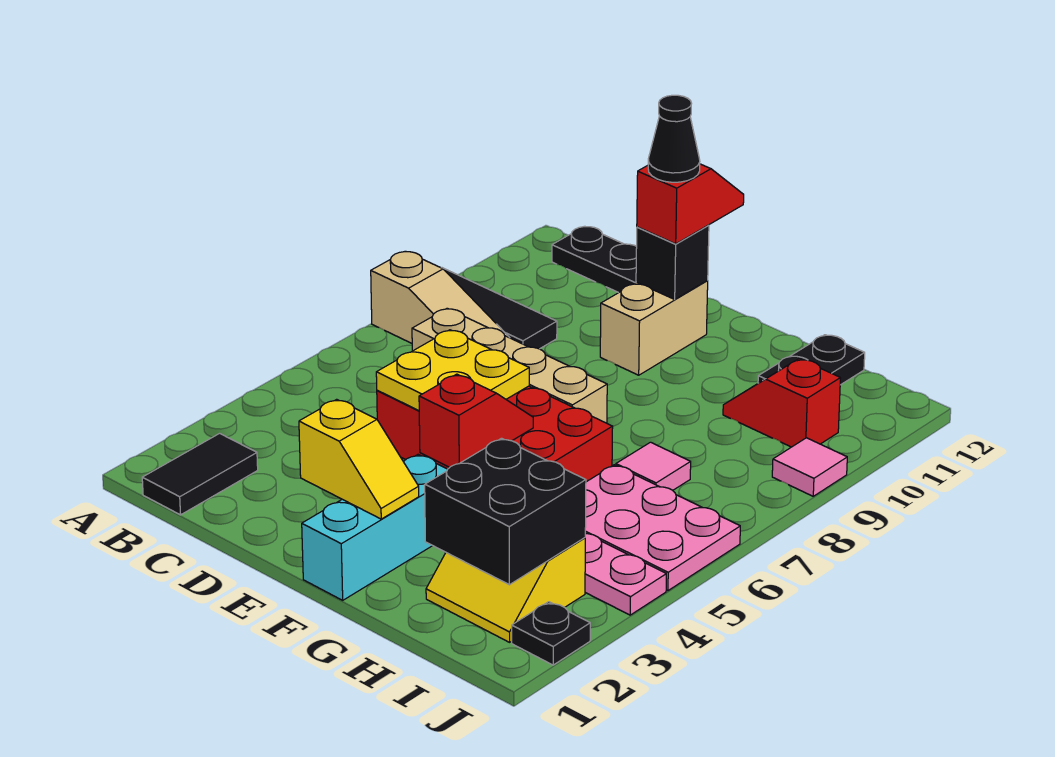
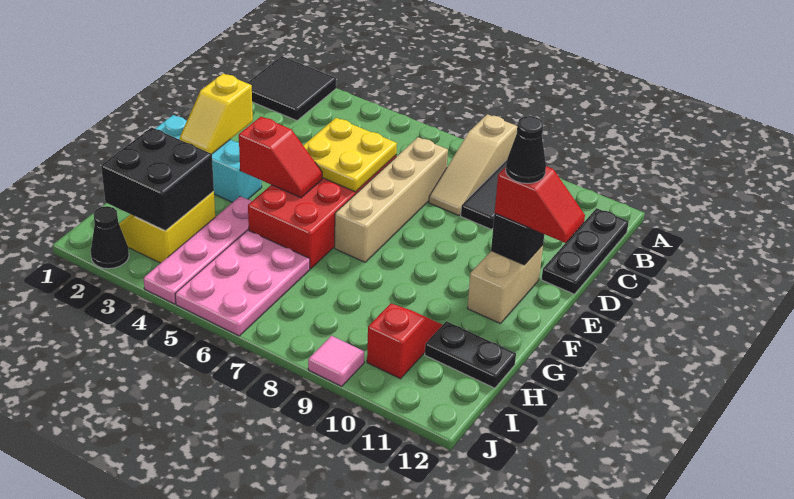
black tile B1:B2 level 1 -> black tile A1:B2 level 1
tan brick E10:E11 level 1 -> tan brick E11:F11 level 1
pink tile H7 level 1 -> none
black plate J2 level 1 -> black cone J2 level 1

